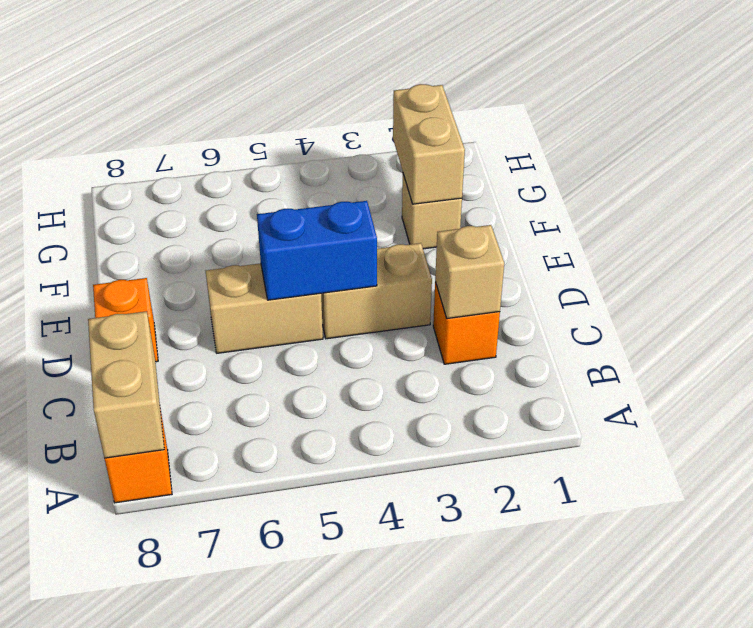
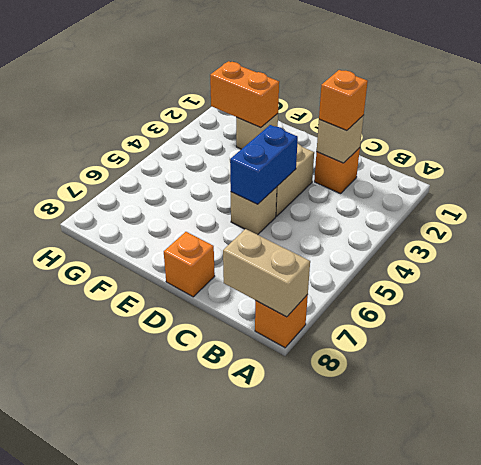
none -> orange brick C2 level 3
tan brick D5:D6 level 1 -> tan brick D5 level 1
tan brick F2:G2 level 2 -> orange brick F2:G2 level 2

